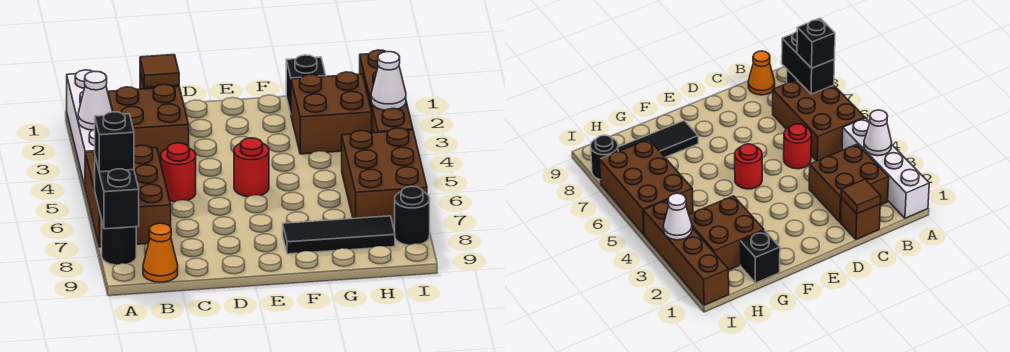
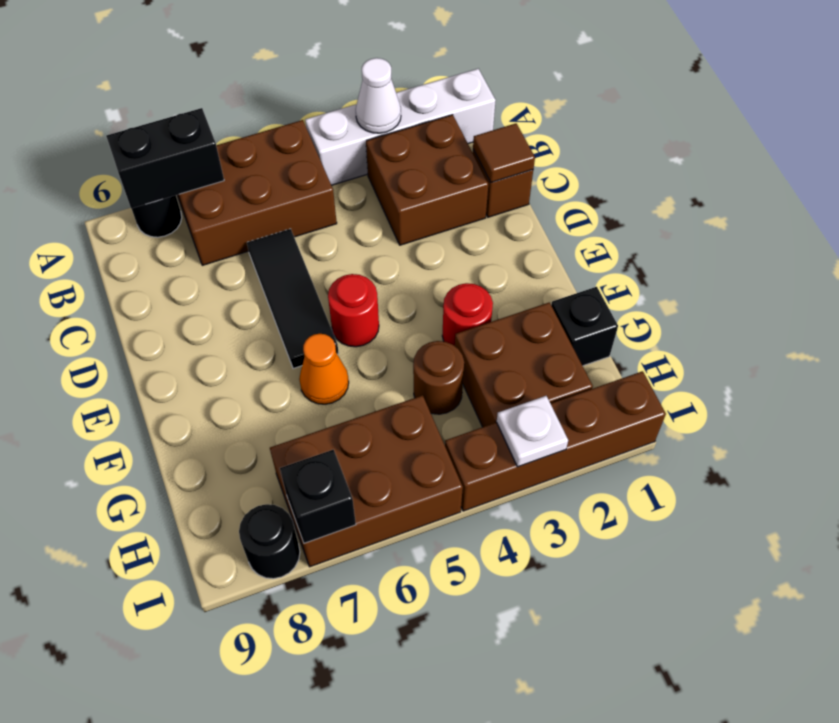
black brick A7 level 3 -> black brick I7 level 2
orange cone B9 level 1 -> orange cone F6 level 1
red round brick C5 level 1 -> red round brick F3 level 1
black tile F8:H8 level 1 -> black tile C6:E6 level 1
none -> brown round brick G4 level 1
white cone I3 level 2 -> white plate I3 level 2

